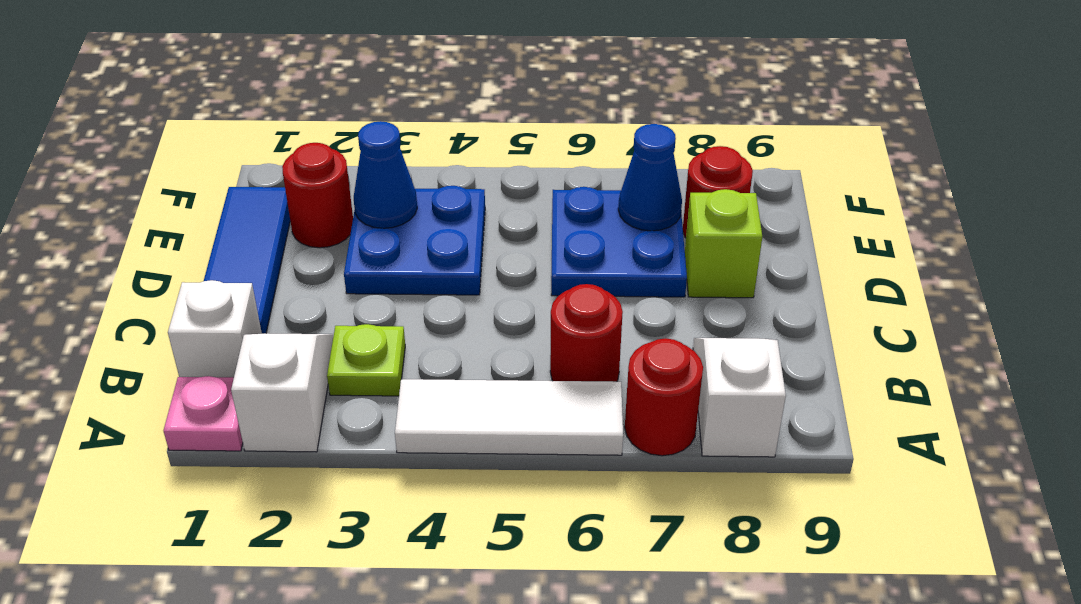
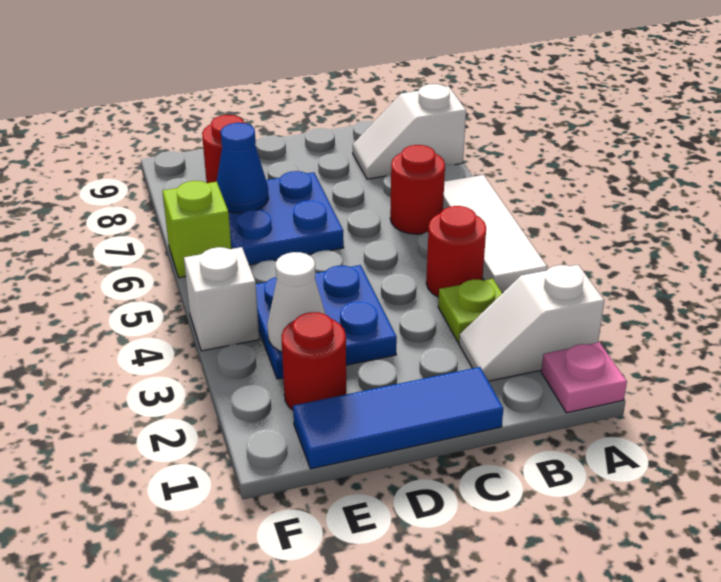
red round brick A7 level 1 -> red round brick B4 level 1
white brick B1 level 1 -> white brick F4 level 1
lime brick D8 level 1 -> lime brick F6 level 1
blue cone E3 level 2 -> white cone E3 level 2

